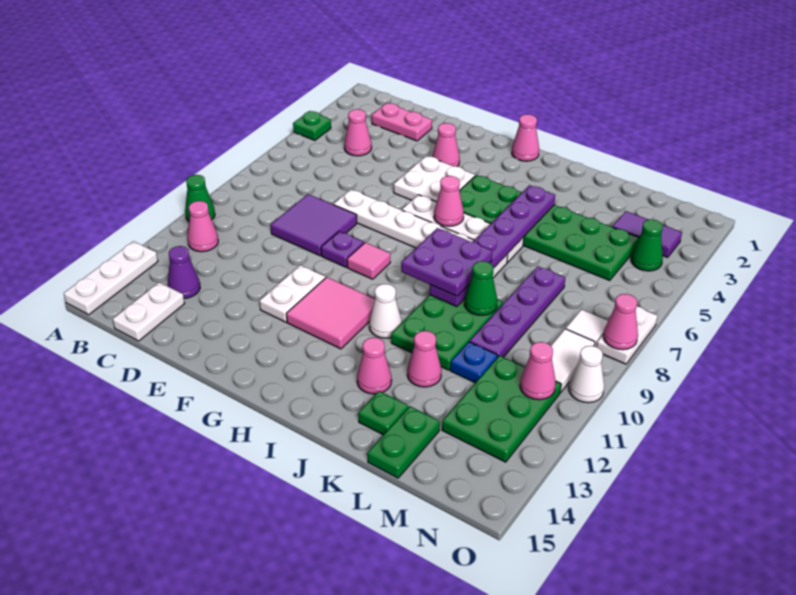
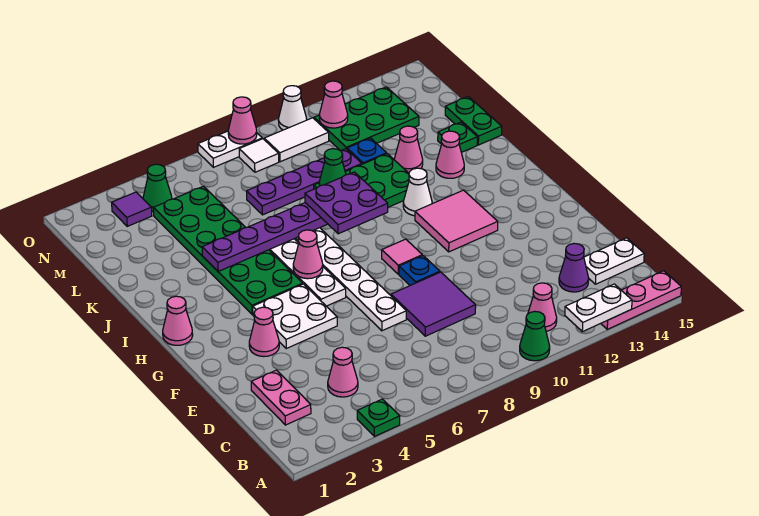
white plate A13:A15 level 1 -> pink plate A13:A15 level 1
purple plate F9 level 1 -> blue plate F9 level 1
white plate F11:F12 level 1 -> white plate A12:A13 level 2
green plate L14:L15 level 1 -> green plate K15:L15 level 1
purple tile M3:N3 level 1 -> purple tile N3 level 1

